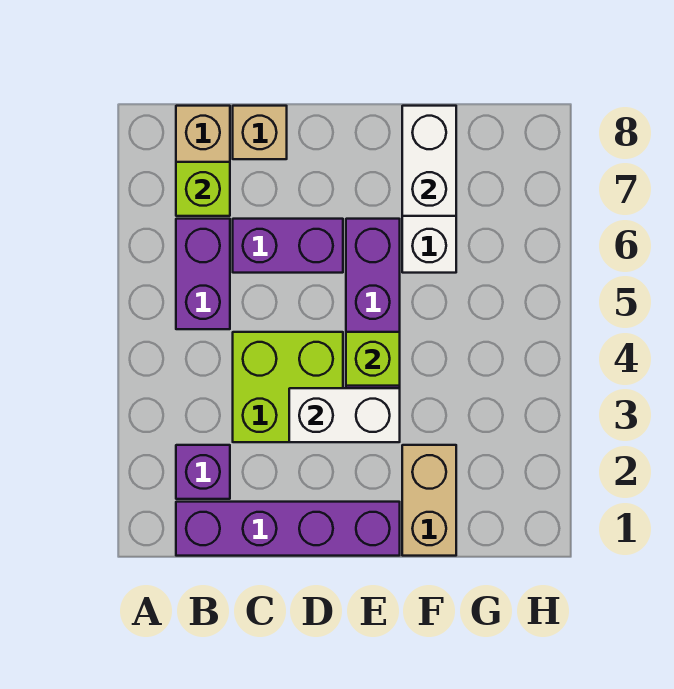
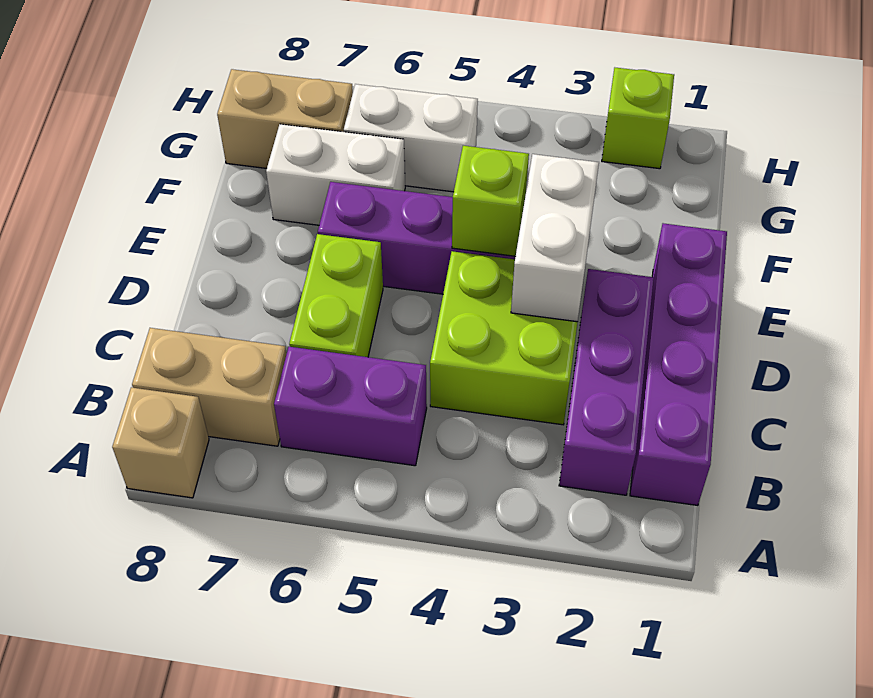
purple brick B2 level 1 -> purple brick B2:D2 level 1
lime brick B7 level 2 -> lime brick H2 level 1
purple brick C6:D6 level 1 -> lime brick C6:D6 level 1
tan brick C8 level 1 -> tan brick A8 level 1
tan brick F1:F2 level 1 -> tan brick G7:G8 level 1
white brick F7:F8 level 2 -> white brick G5:G6 level 1

